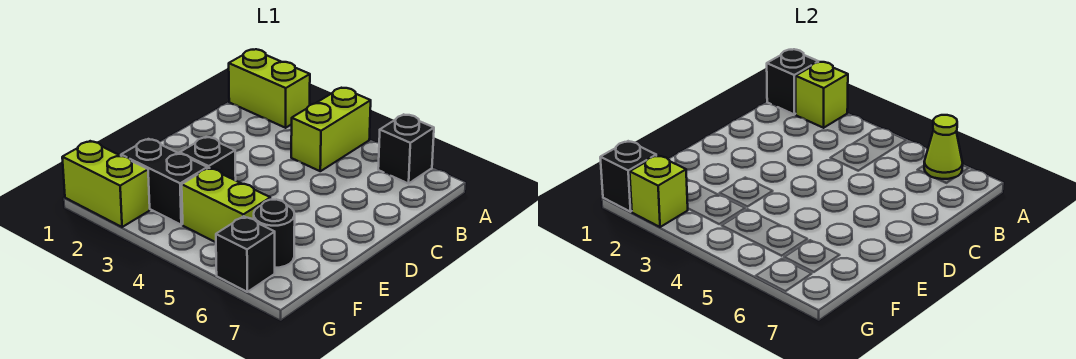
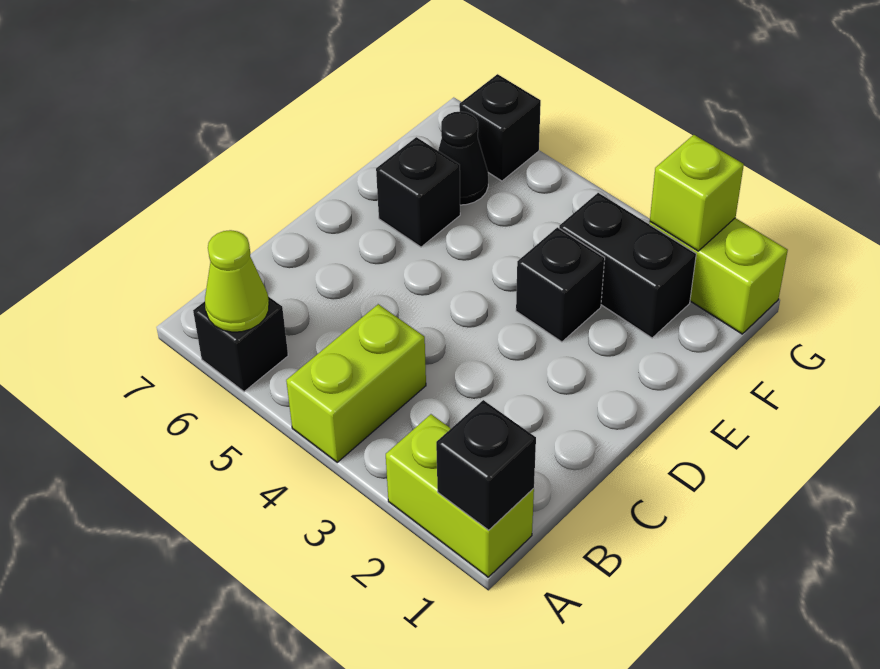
lime brick A2 level 2 -> none
lime brick F4:F5 level 1 -> none
black round brick F6 level 1 -> black cone F6 level 1
black brick G1 level 2 -> black brick E6 level 1

